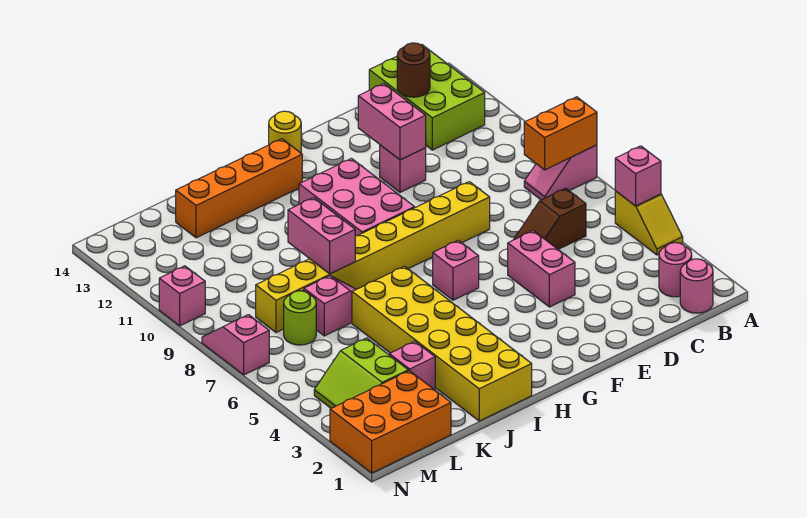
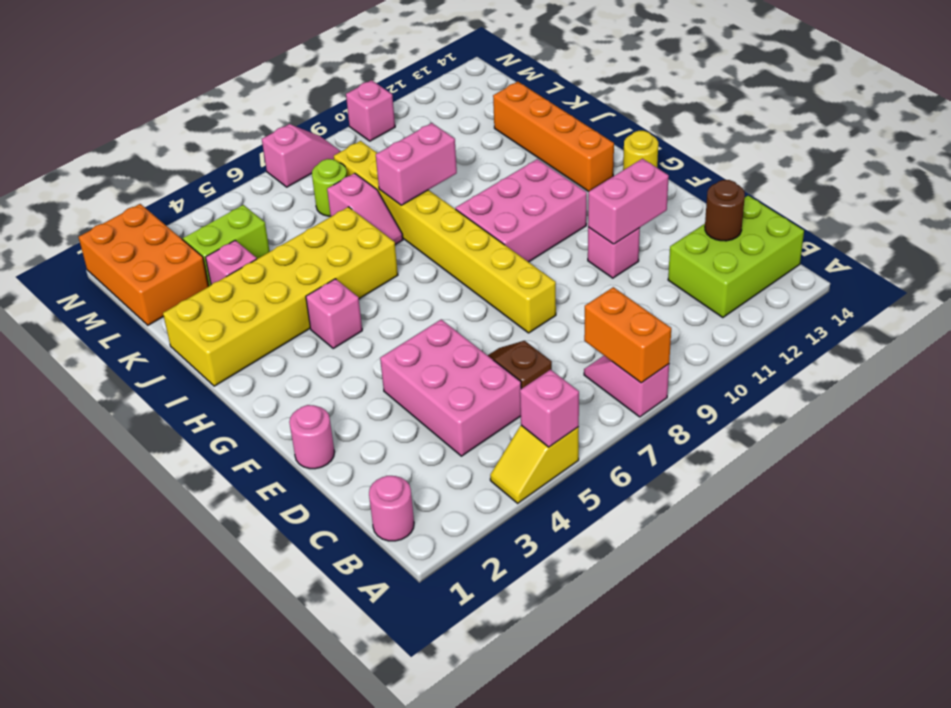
pink round brick B2 level 1 -> pink round brick E1 level 1
pink brick E4:E5 level 1 -> pink brick C4:E5 level 1
pink brick G6 level 1 -> pink brick H4 level 1

